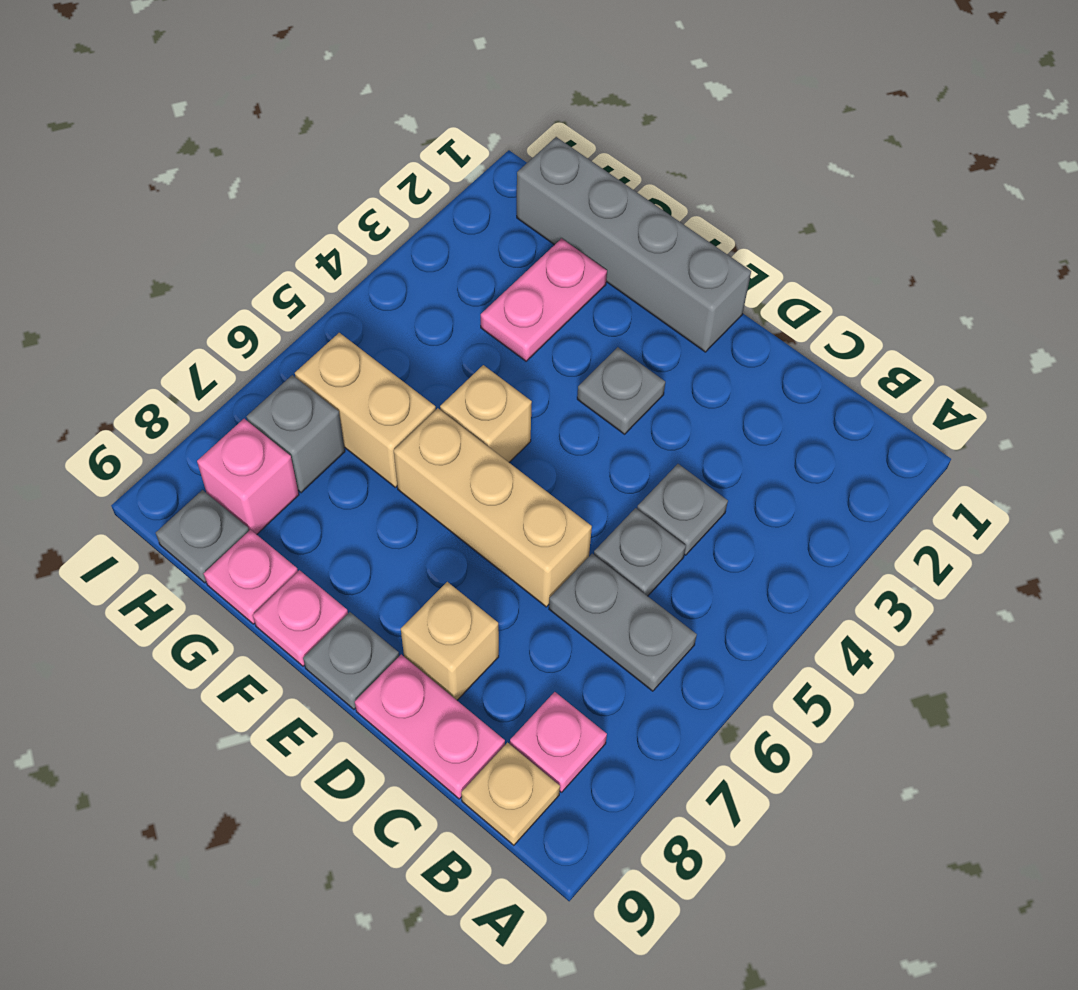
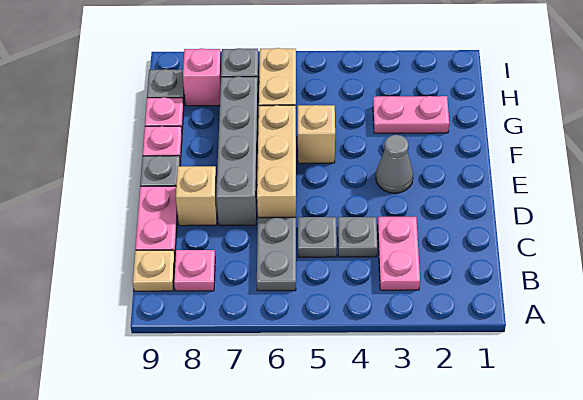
none -> pink plate B3:C3 level 1
grey brick E1:H1 level 1 -> grey brick D7:G7 level 1
grey plate E3 level 1 -> grey cone E3 level 1

